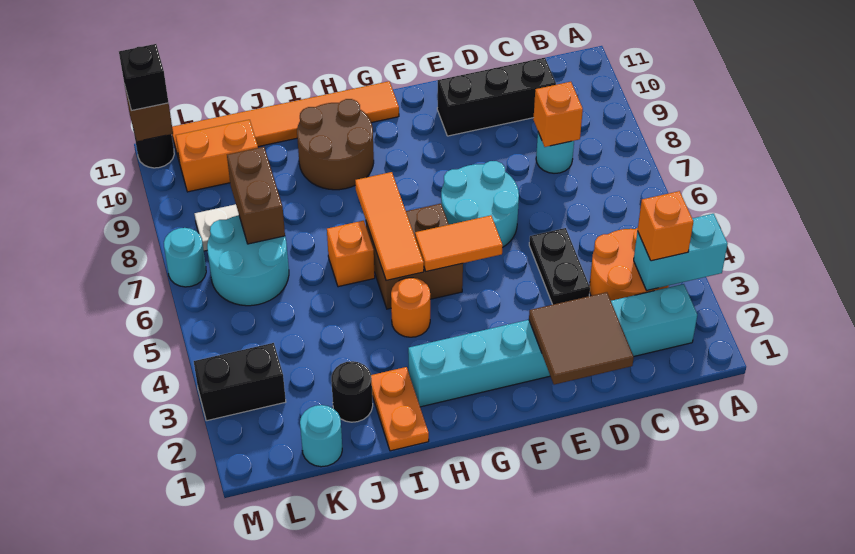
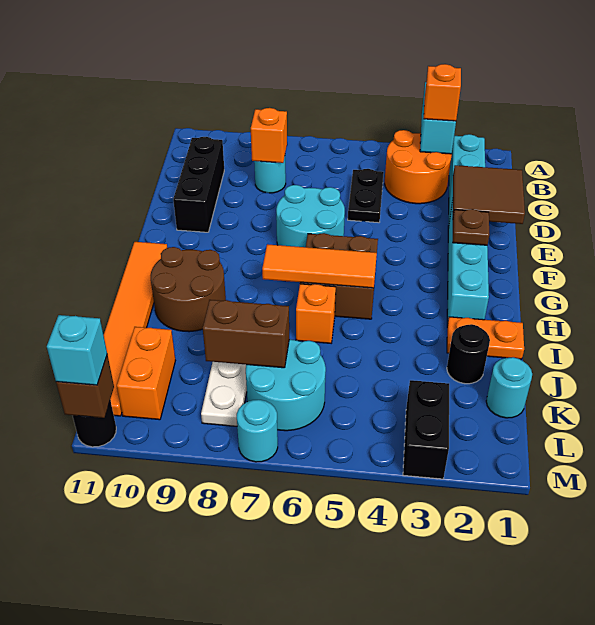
black plate D4:D5 level 1 -> black plate C5:D5 level 1
none -> brown plate F2 level 2
orange tile F5:G5 level 2 -> none
orange round brick H4 level 1 -> none
black brick M11 level 3 -> cyan brick M11 level 3

